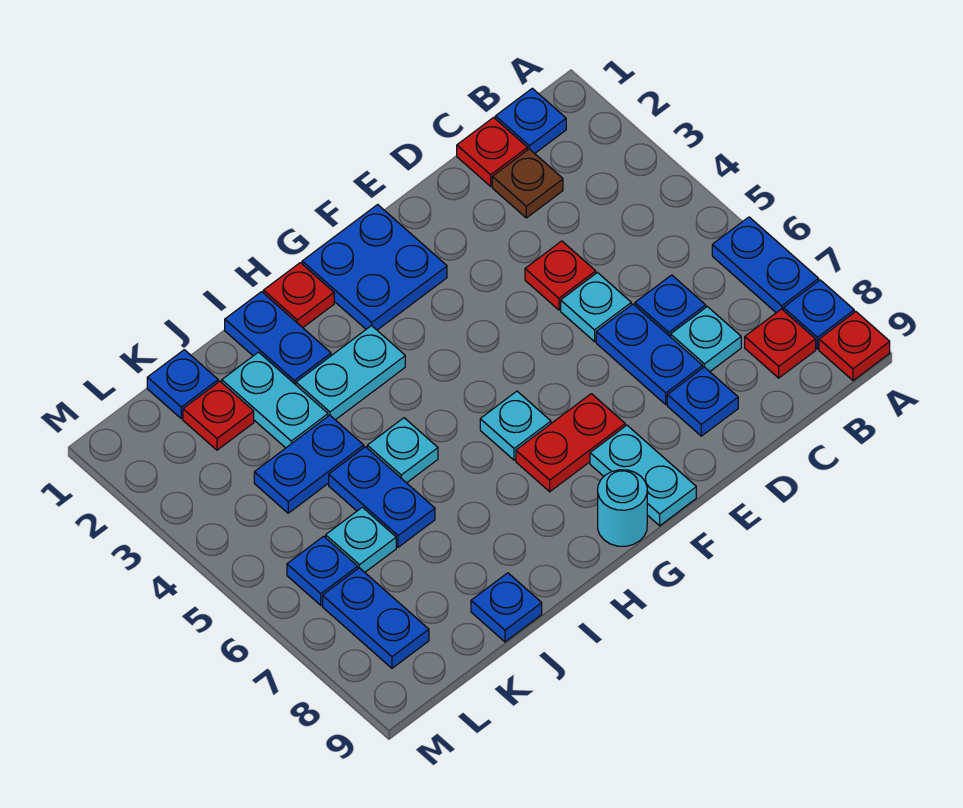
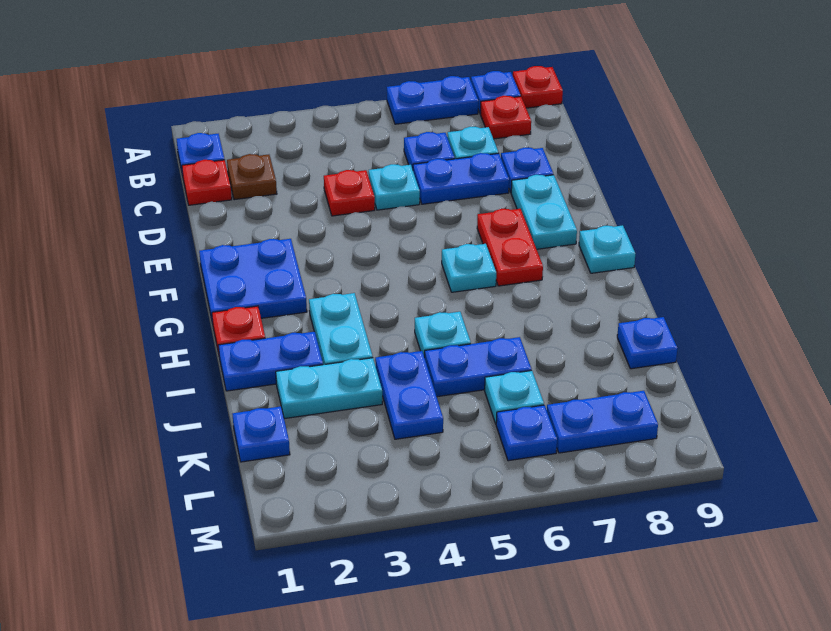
cyan plate F8:F9 level 1 -> cyan plate E8:F8 level 1
cyan round brick G9 level 1 -> cyan plate G9 level 1
red plate K2 level 1 -> none

